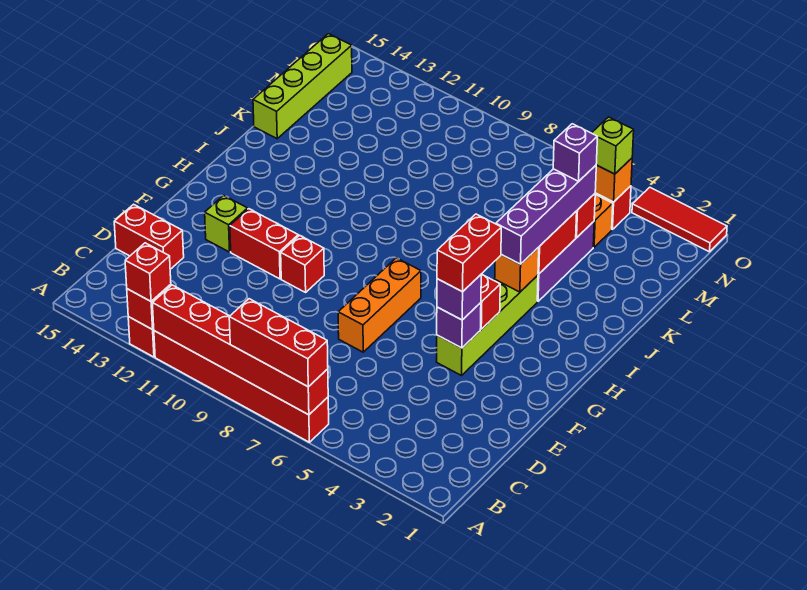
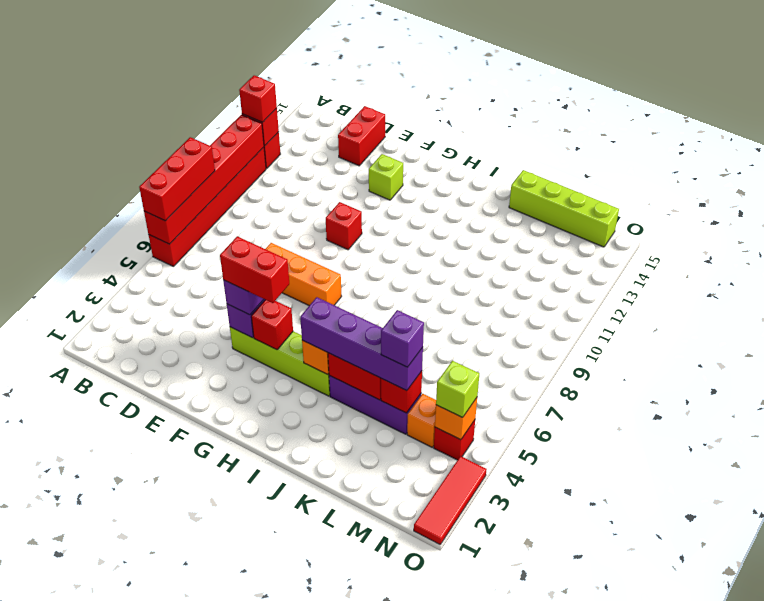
red brick F11:F12 level 1 -> none

